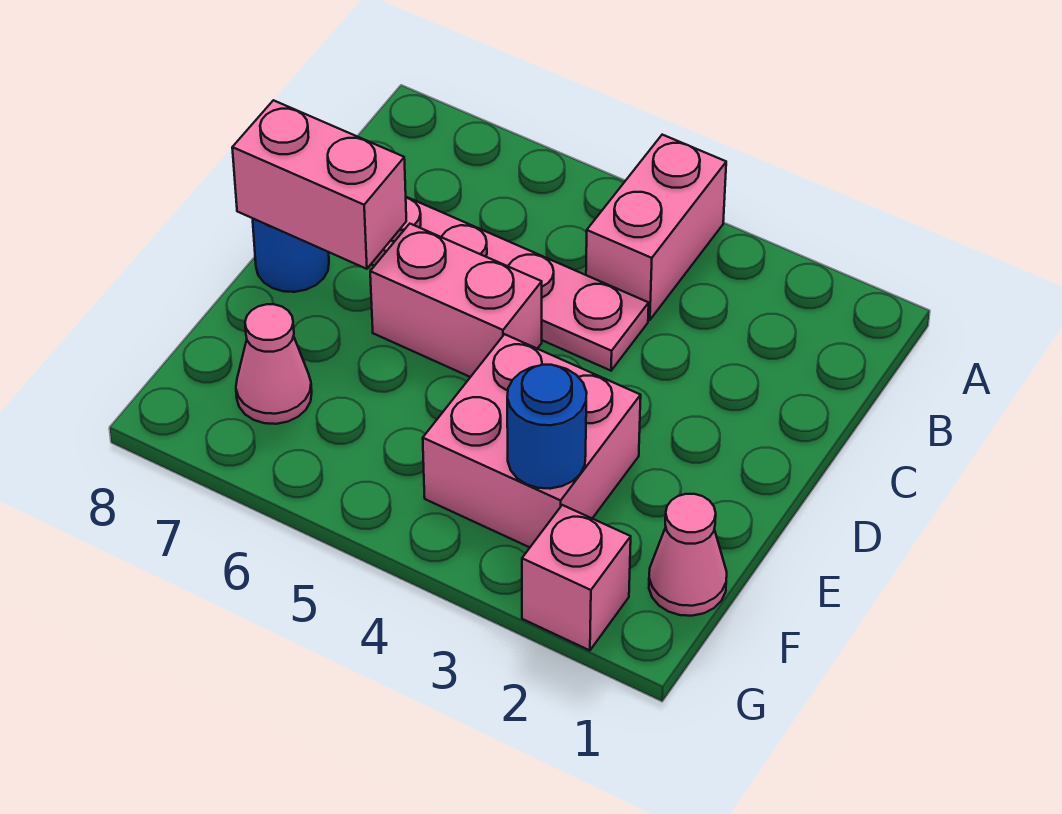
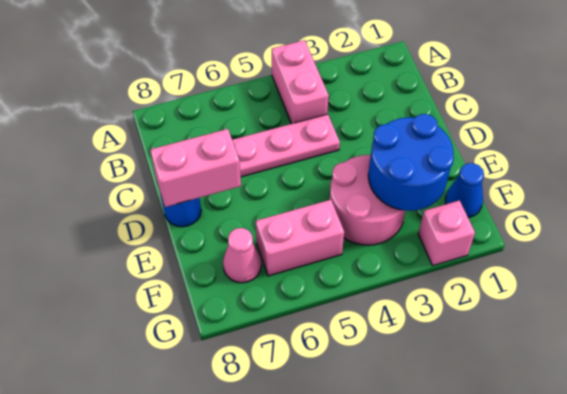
pink brick D5:D6 level 1 -> pink brick F5:F6 level 1
pink brick E3:F4 level 1 -> pink round brick E3:F4 level 1
pink cone F1 level 1 -> blue cone F1 level 1
blue round brick F3 level 2 -> blue round brick E2:F3 level 2

